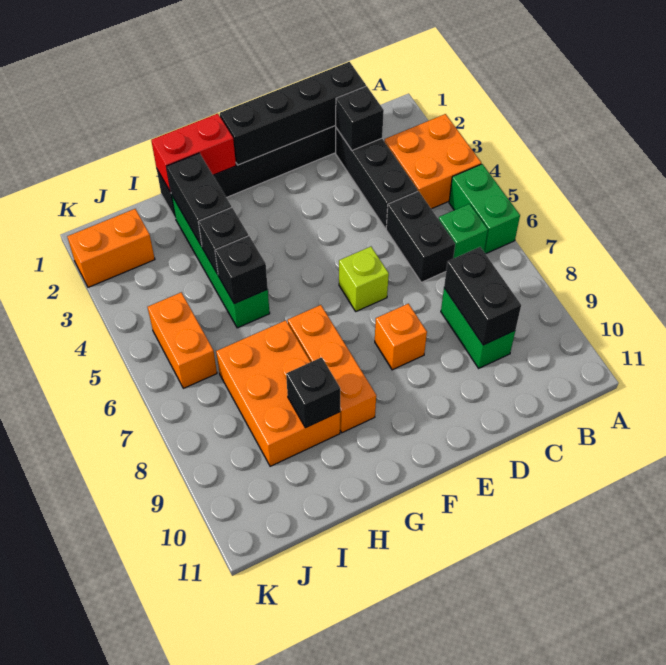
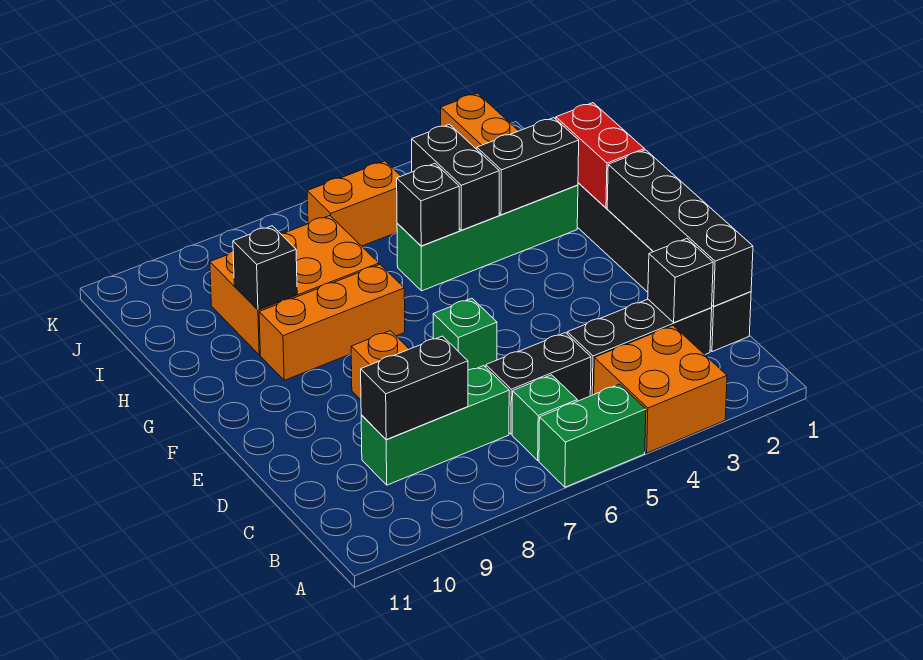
green brick C8:C9 level 1 -> green brick C7:C9 level 1
lime brick E6 level 1 -> green brick E6 level 1
black brick H4 level 2 -> black brick H4:I4 level 2

